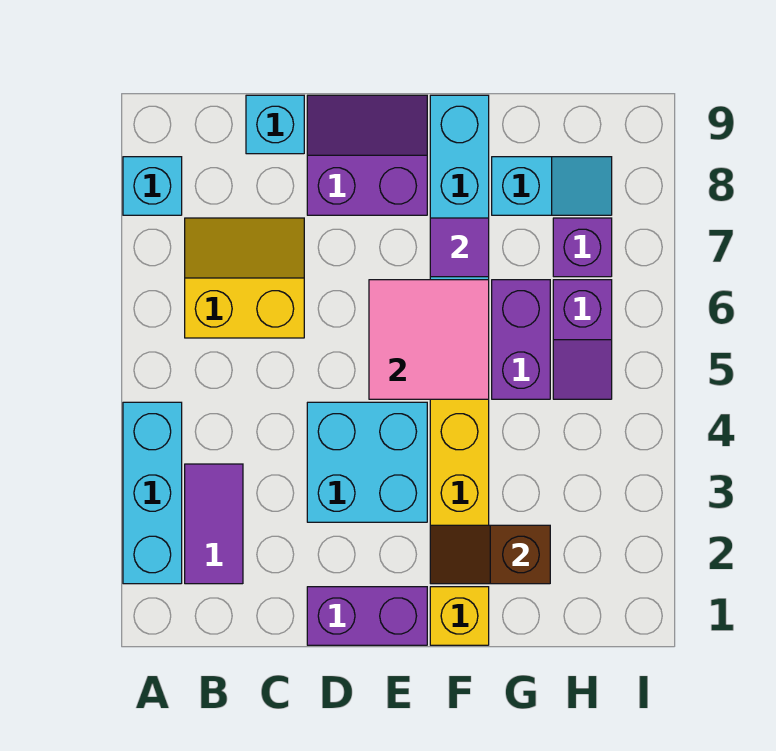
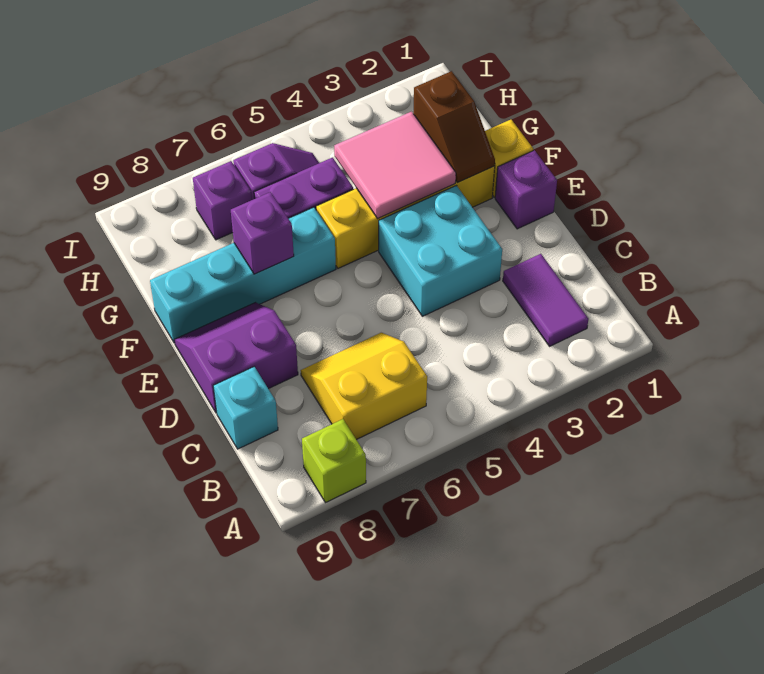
cyan brick A2:A4 level 1 -> none
cyan brick A8 level 1 -> lime brick A8 level 1
purple tile B2:B3 level 1 -> purple tile B2:C2 level 1
yellow slope B6:C7 level 1 top 6 -> yellow slope B6:C7 level 1 top B
purple brick D1:E1 level 1 -> purple brick E1 level 1
purple slope D8:E9 level 1 top 8 -> purple slope D8:E9 level 1 top D
pink tile E5:F6 level 2 -> pink tile F3:G4 level 2
purple tile F7 level 2 -> purple brick F7 level 2
cyan slope G8:H8 level 1 top G -> none

